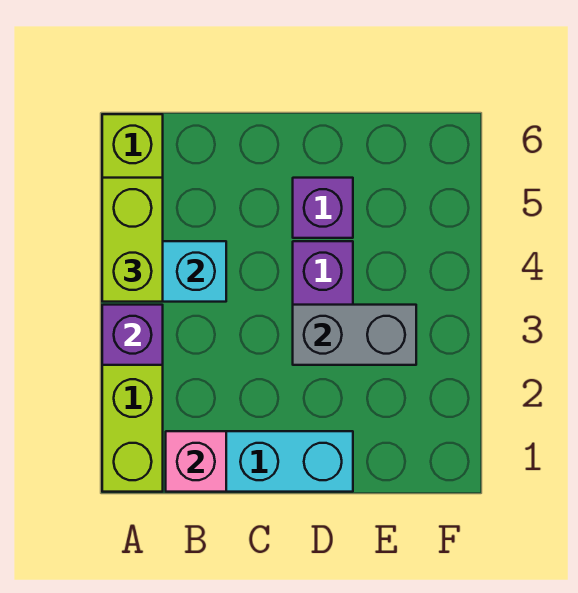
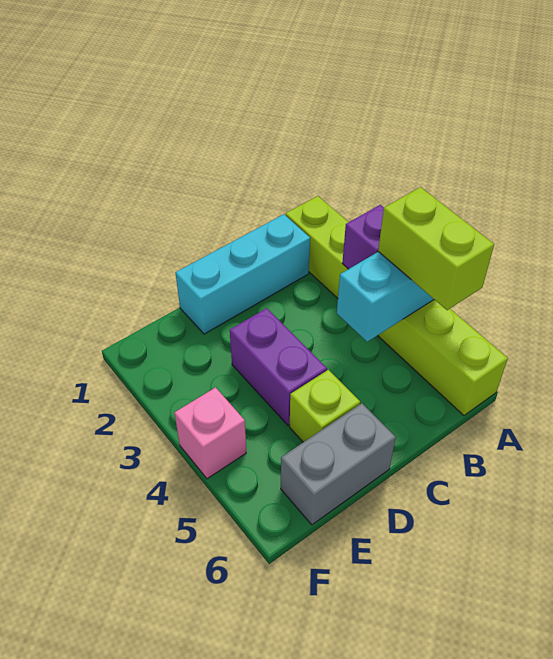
pink brick B1 level 2 -> pink brick F4 level 1
grey brick D3:E3 level 2 -> grey brick D6:E6 level 1
purple brick D5 level 1 -> lime brick D5 level 1

